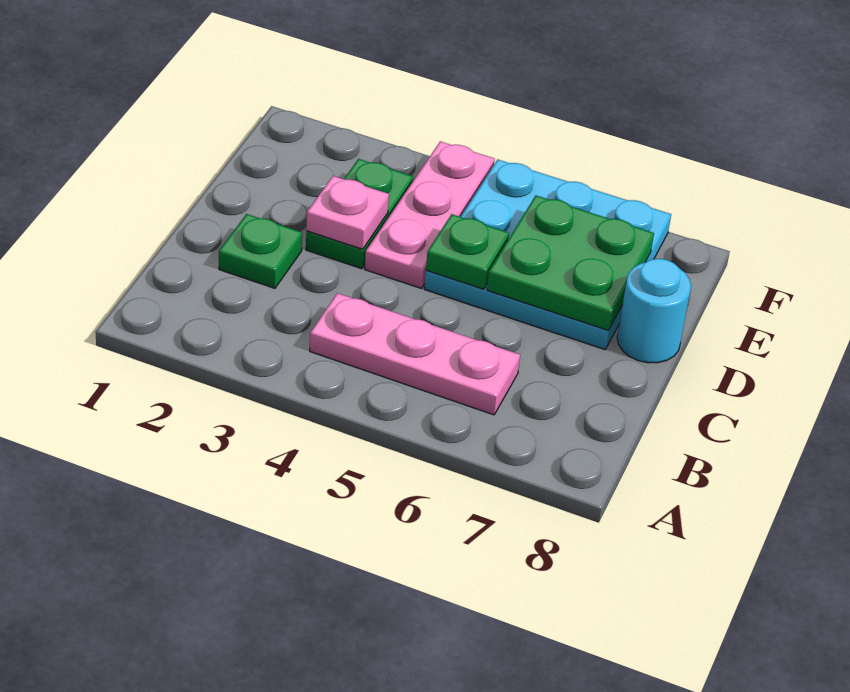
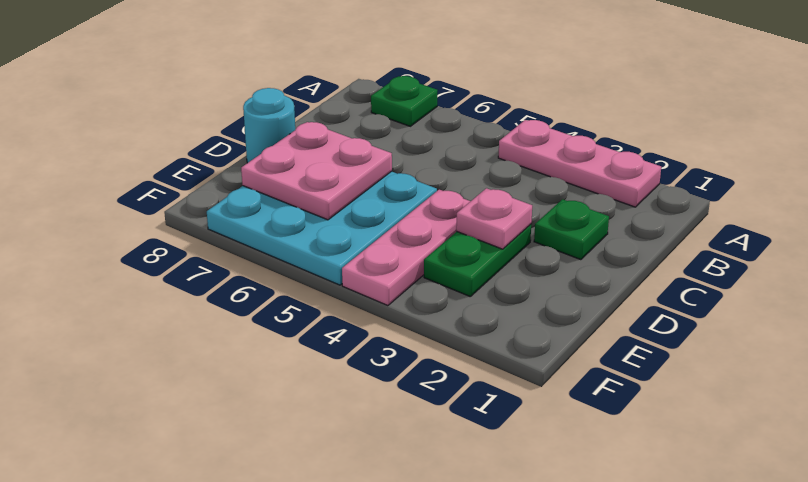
pink plate B4:B6 level 1 -> pink plate A2:A4 level 1
green plate D5 level 2 -> green plate A7 level 1
green plate D6:E7 level 2 -> pink plate D6:E7 level 2

